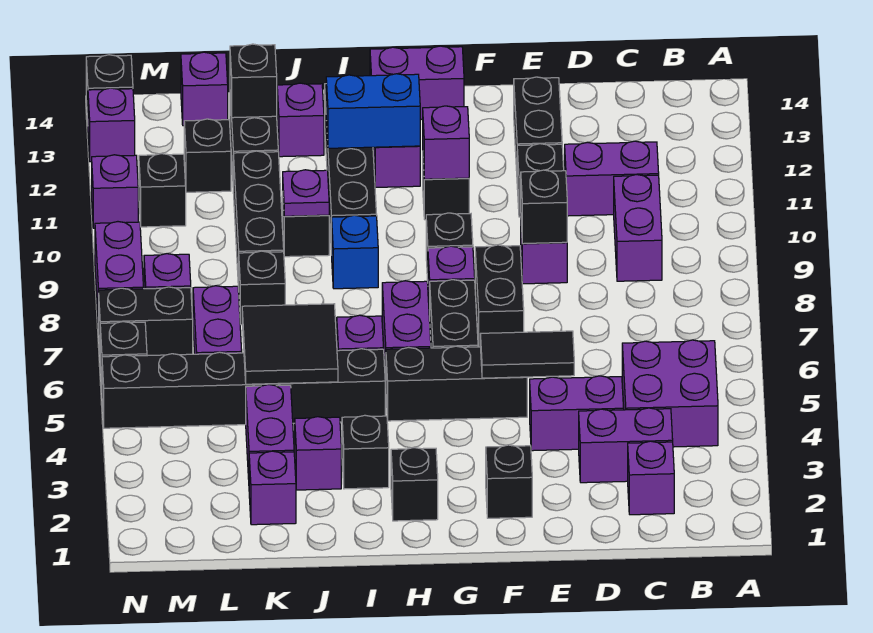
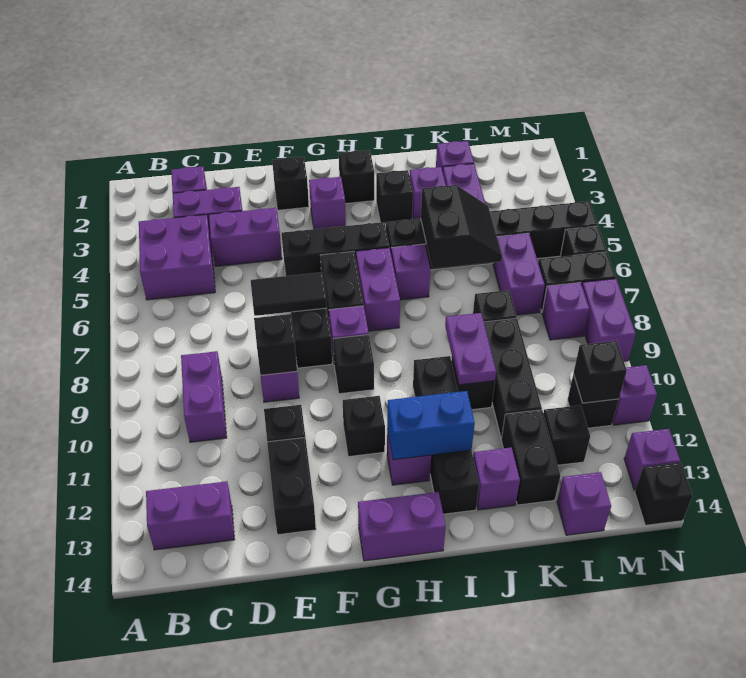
purple brick C11:D11 level 1 -> purple brick B13:C13 level 1
black tile E5:F5 level 2 -> black tile E7:F7 level 2
purple brick G11 level 2 -> purple brick G3 level 1
blue brick I9 level 1 -> none
black tile J5:K6 level 2 -> black slope J5:K6 level 2 top J
purple plate J10 level 2 -> purple plate J9:J10 level 2
black brick K13 level 2 -> black brick M11 level 2

